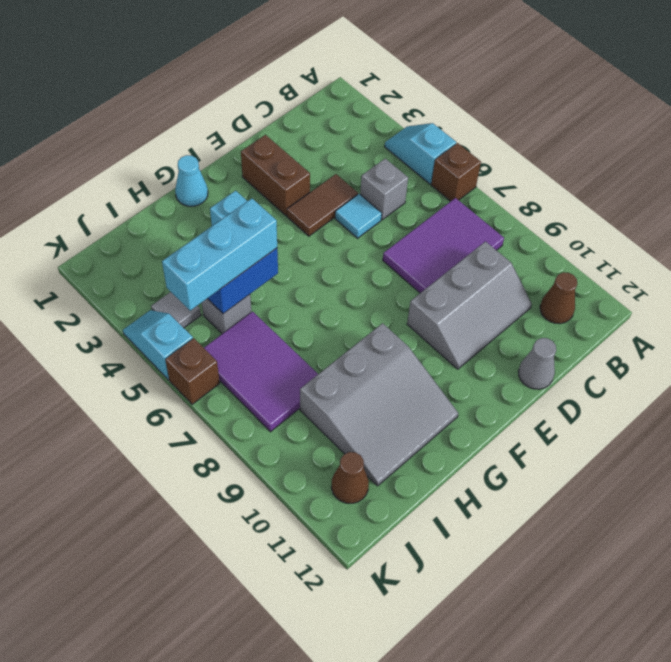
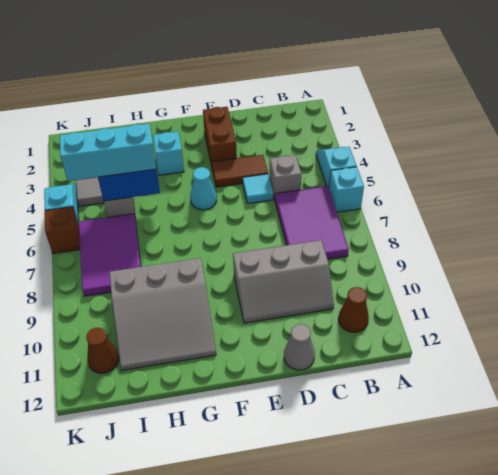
brown brick A6 level 1 -> cyan brick A6 level 1
purple tile B7:D8 level 1 -> purple tile B6:C8 level 1
cyan cone G1 level 1 -> cyan cone F5 level 1

